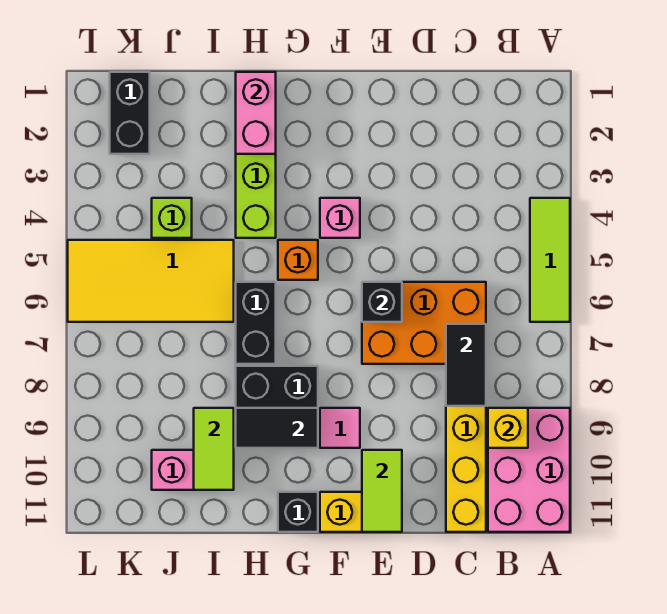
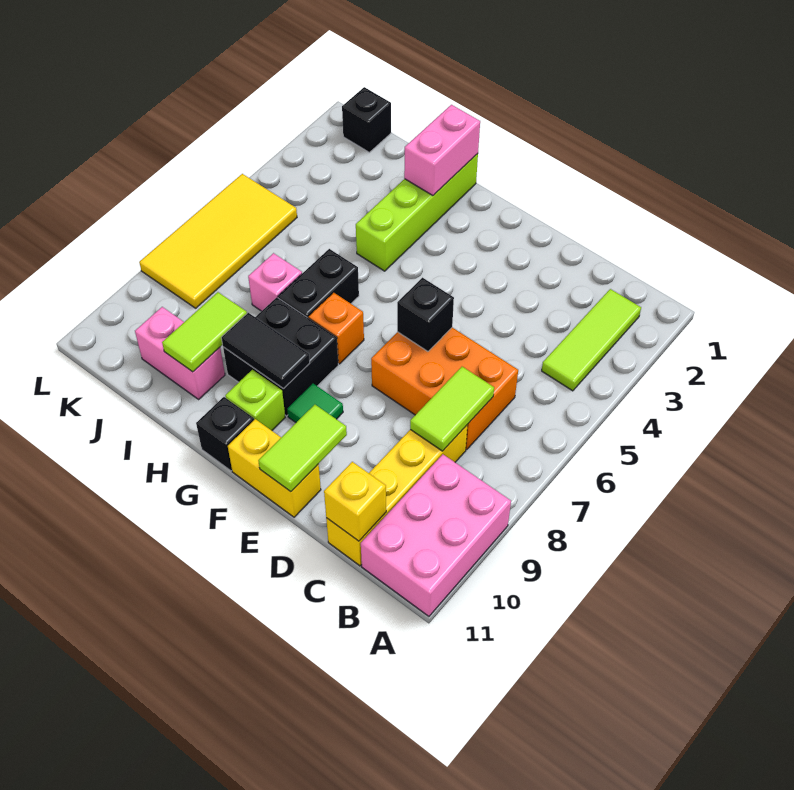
lime tile A4:A6 level 1 -> lime tile B2:B4 level 1
yellow brick B9 level 2 -> yellow brick C11 level 2
black tile C7:C8 level 2 -> lime tile C7:C8 level 2
pink brick F4 level 1 -> pink brick I7 level 1
pink tile F9 level 1 -> green tile F9 level 1
orange brick G5 level 1 -> orange brick G7 level 1
yellow tile I5:L6 level 1 -> yellow tile K5:L8 level 1
lime brick J4 level 1 -> lime brick G10 level 1
black brick K1:K2 level 1 -> black brick K1 level 1

